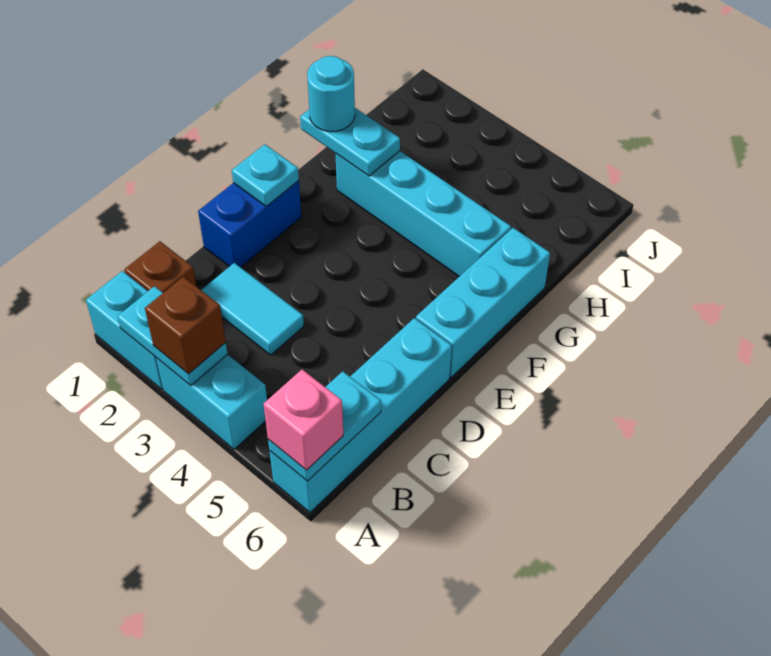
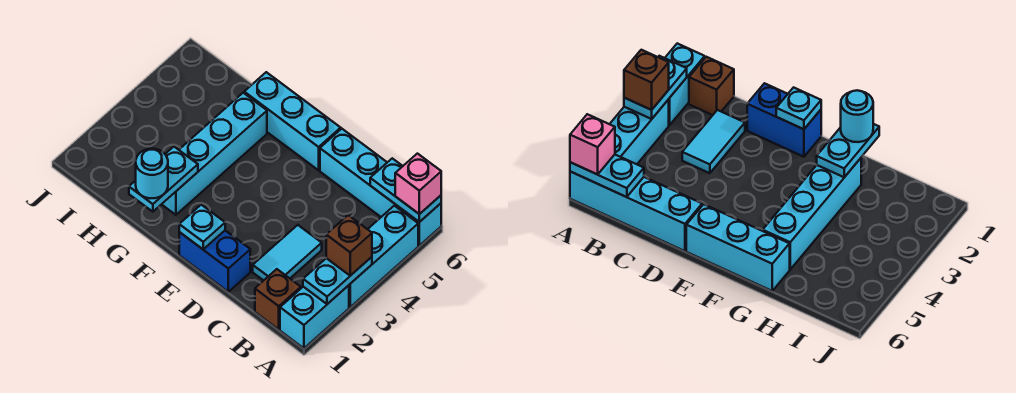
cyan brick A3:A4 level 1 -> cyan brick A3:A5 level 1

